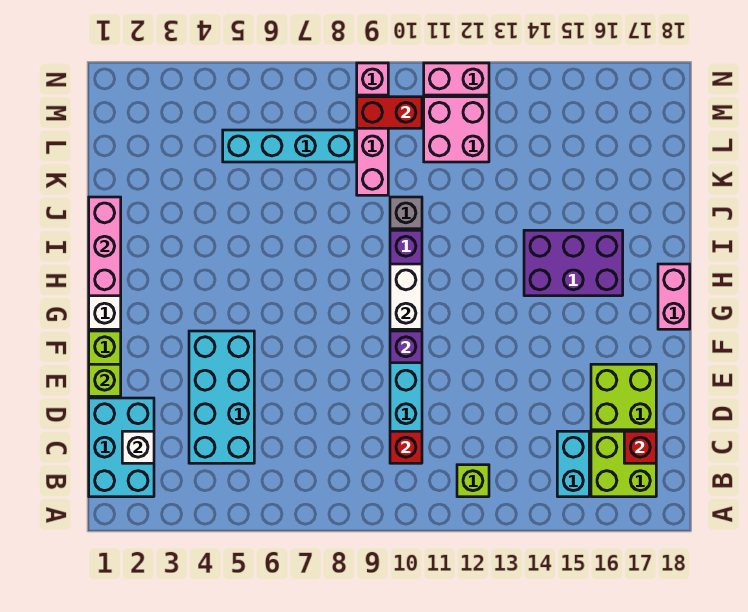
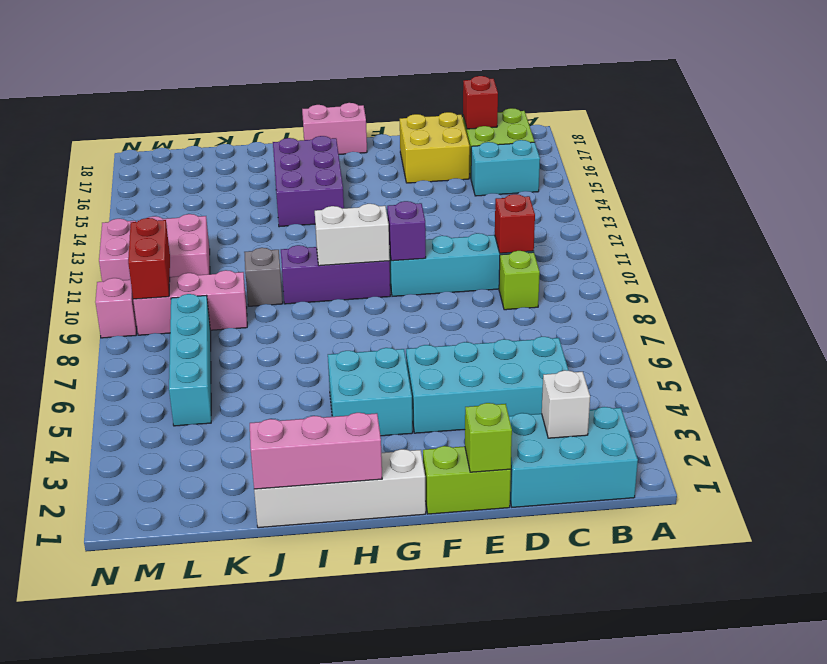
lime brick B12 level 1 -> lime brick C9 level 1
lime brick D16:E17 level 1 -> yellow brick D16:E17 level 1
none -> cyan brick G4:H5 level 1

